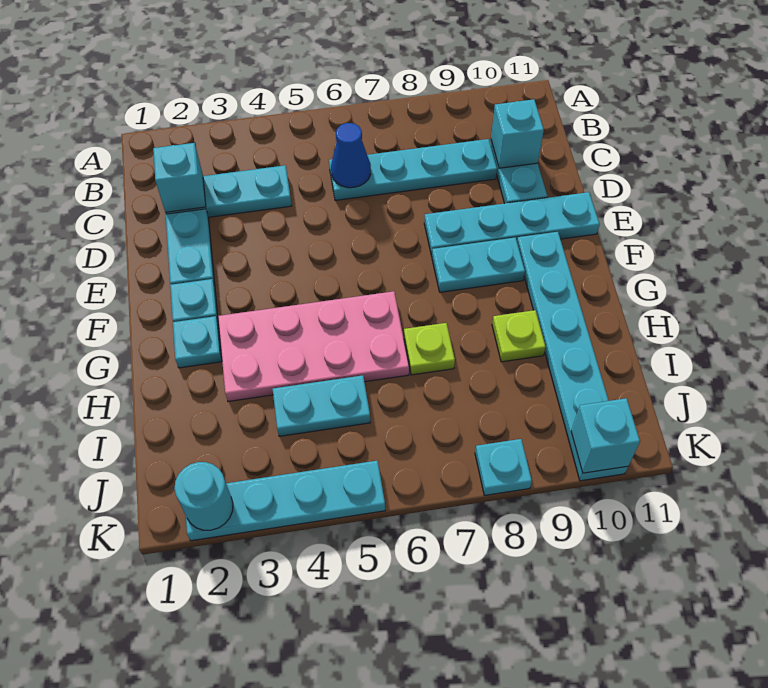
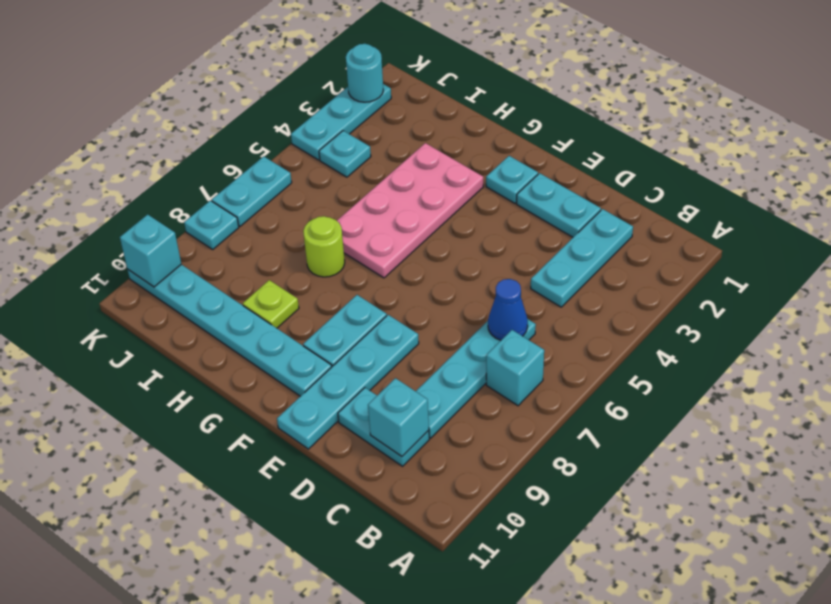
cyan brick C2 level 2 -> cyan brick B7 level 1
cyan plate G2 level 1 -> cyan plate J4 level 1
lime plate H7 level 1 -> lime round brick H7 level 1
cyan plate I4:I5 level 1 -> cyan plate K6:K7 level 1
cyan plate K2:K5 level 1 -> cyan plate K2:K4 level 1

